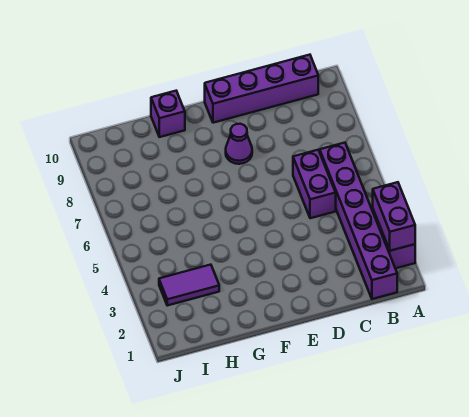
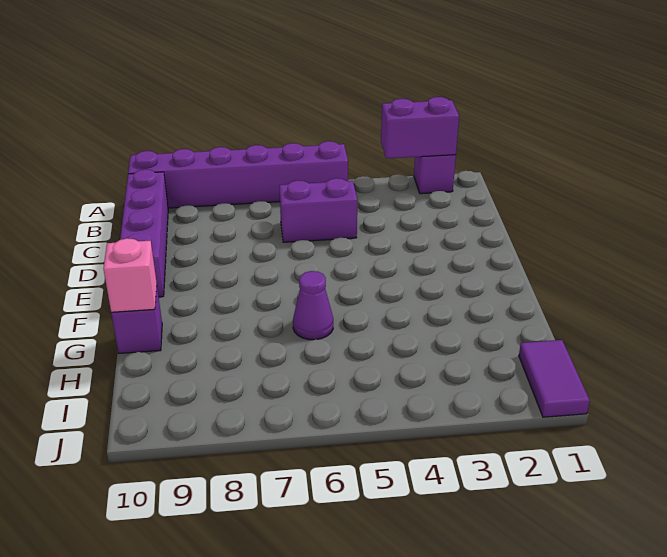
purple brick B1:B6 level 1 -> purple brick A5:A10 level 1
purple cone E8 level 1 -> purple cone G6 level 1
none -> pink brick G10 level 2
purple tile H3:I3 level 1 -> purple tile I1:J1 level 1

